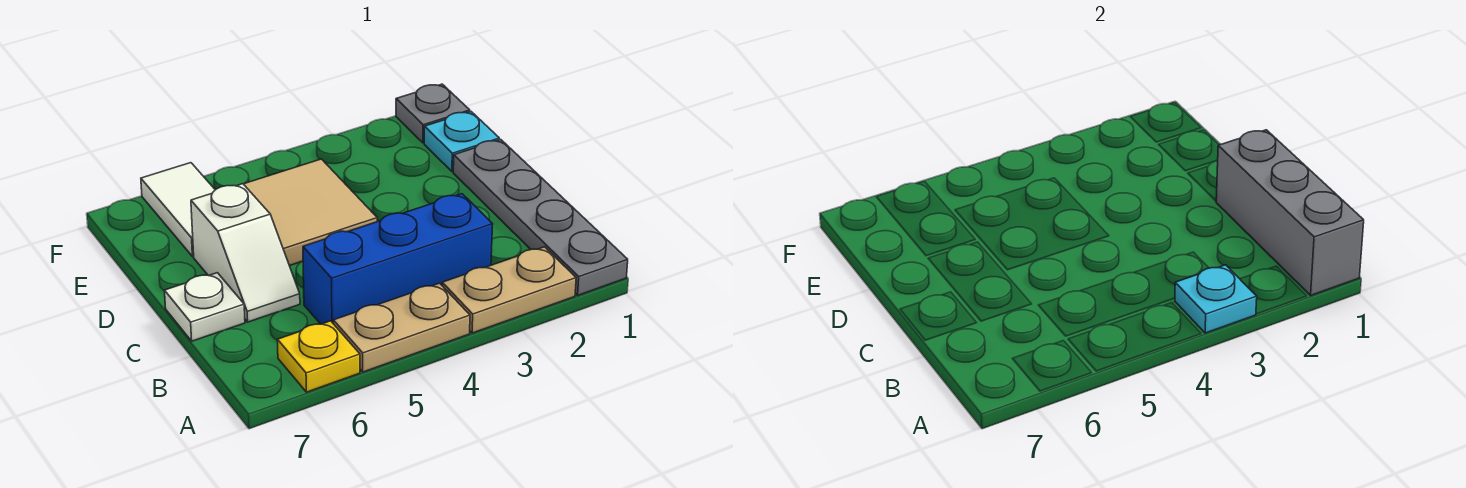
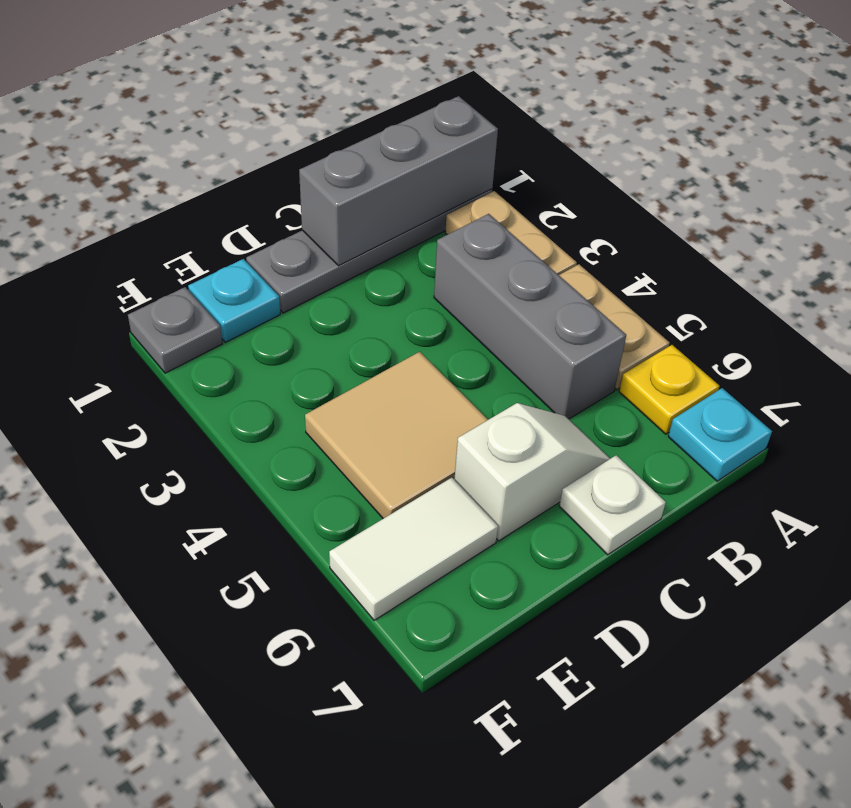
cyan plate A3 level 2 -> cyan plate A7 level 1
blue brick B3:B5 level 1 -> grey brick B3:B5 level 1

